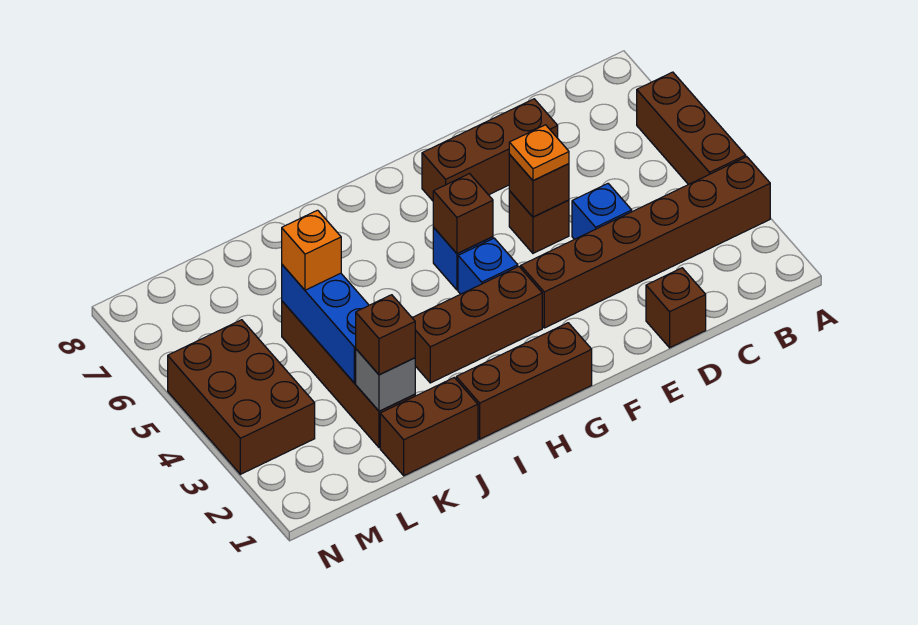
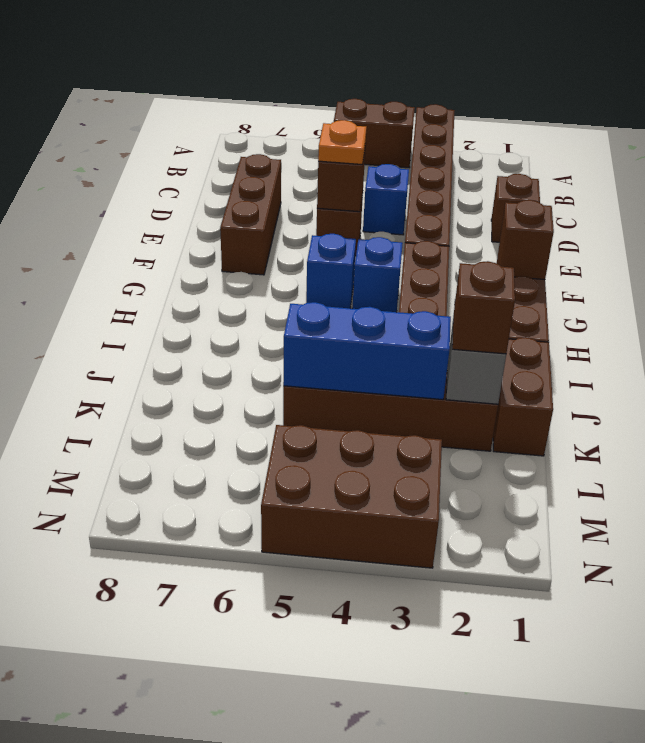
brown brick A4:A6 level 1 -> brown brick A4:A5 level 1
brown brick G5 level 2 -> brown brick G1 level 2
orange brick K5 level 3 -> none

